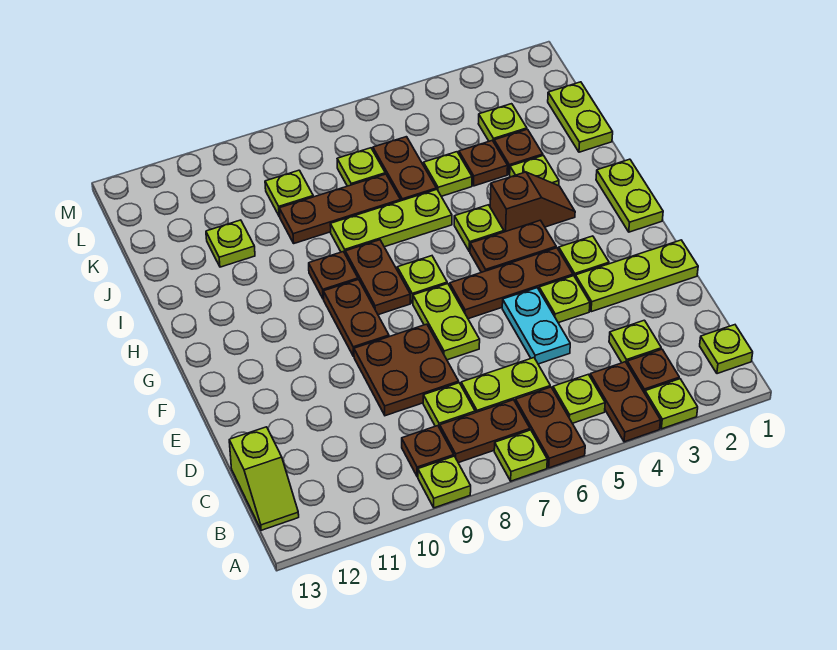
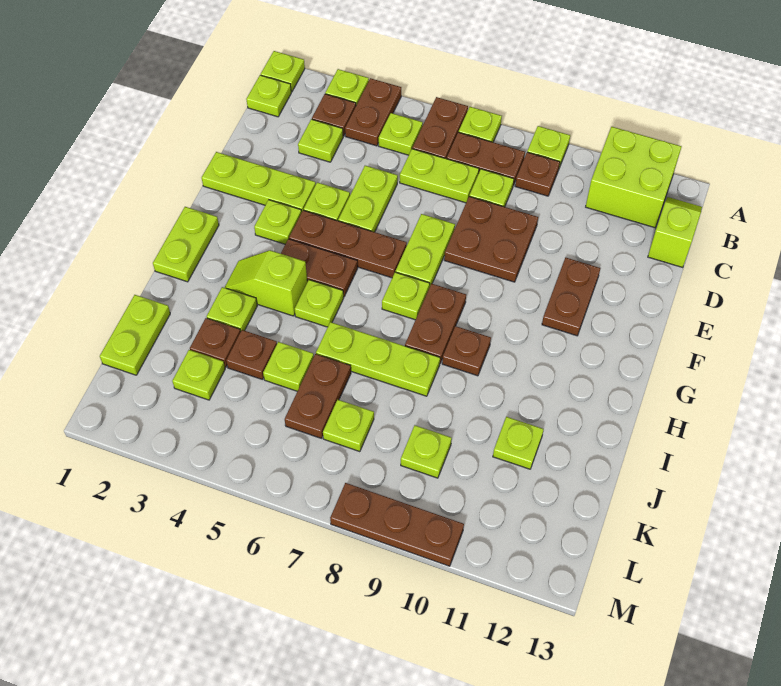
none -> lime plate A1 level 1
none -> lime brick A11:B12 level 1
cyan plate D5:E5 level 1 -> lime plate D5:E5 level 1
brown plate F9:G9 level 1 -> brown plate E11:F11 level 1
brown slope H3:H4 level 1 top 4 -> lime slope H3:H4 level 1 top 4
brown plate J7:J9 level 1 -> brown plate M8:M10 level 1

